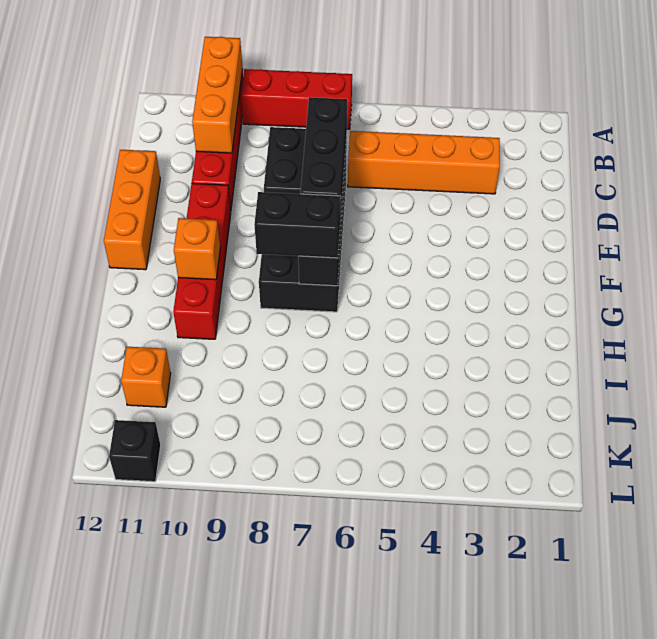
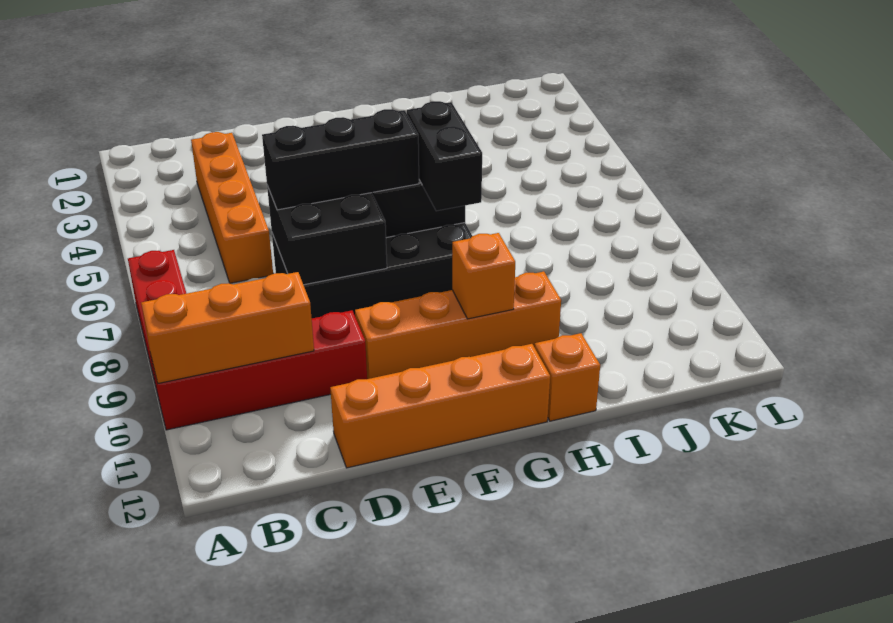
orange brick D12:F12 level 1 -> orange brick D12:G12 level 1
red brick E10:H10 level 1 -> orange brick E10:H10 level 1
orange brick J11 level 1 -> orange brick H12 level 1
black brick L11 level 1 -> none

